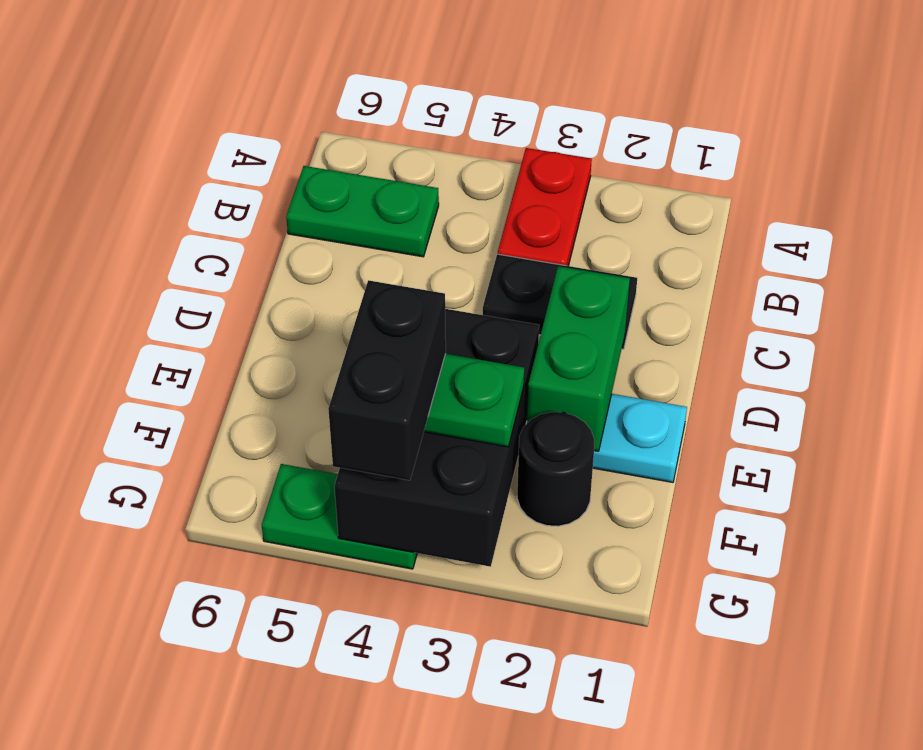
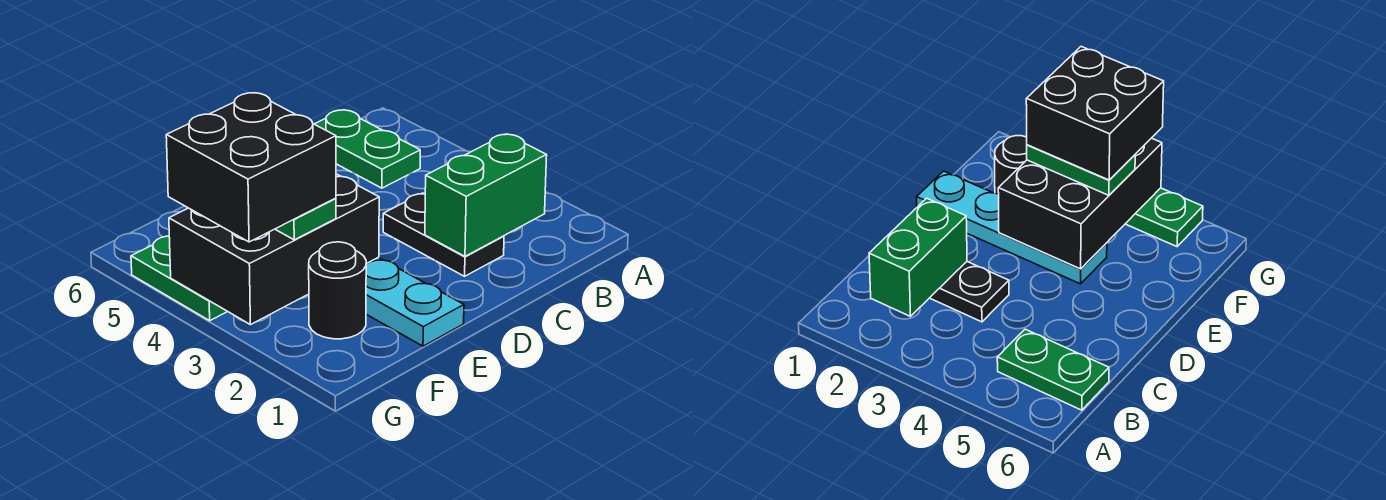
red plate A3:B3 level 1 -> none
green brick D2:E2 level 2 -> green brick B2:C2 level 2
black brick F4:G4 level 4 -> black brick F3:G4 level 4

